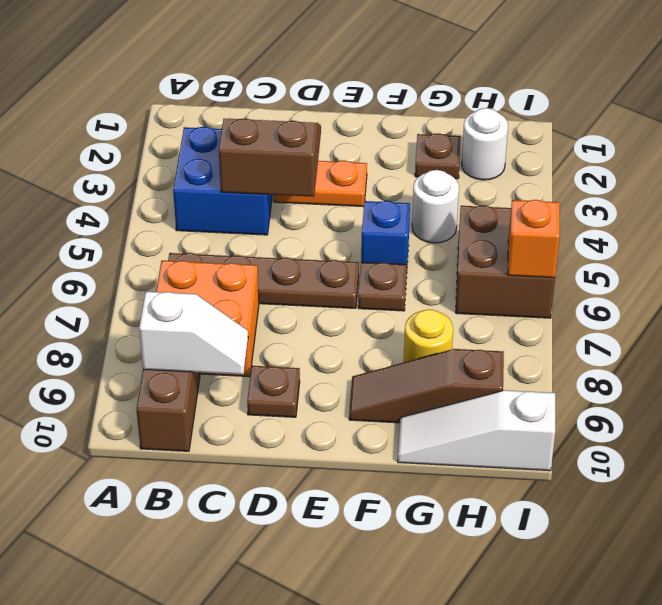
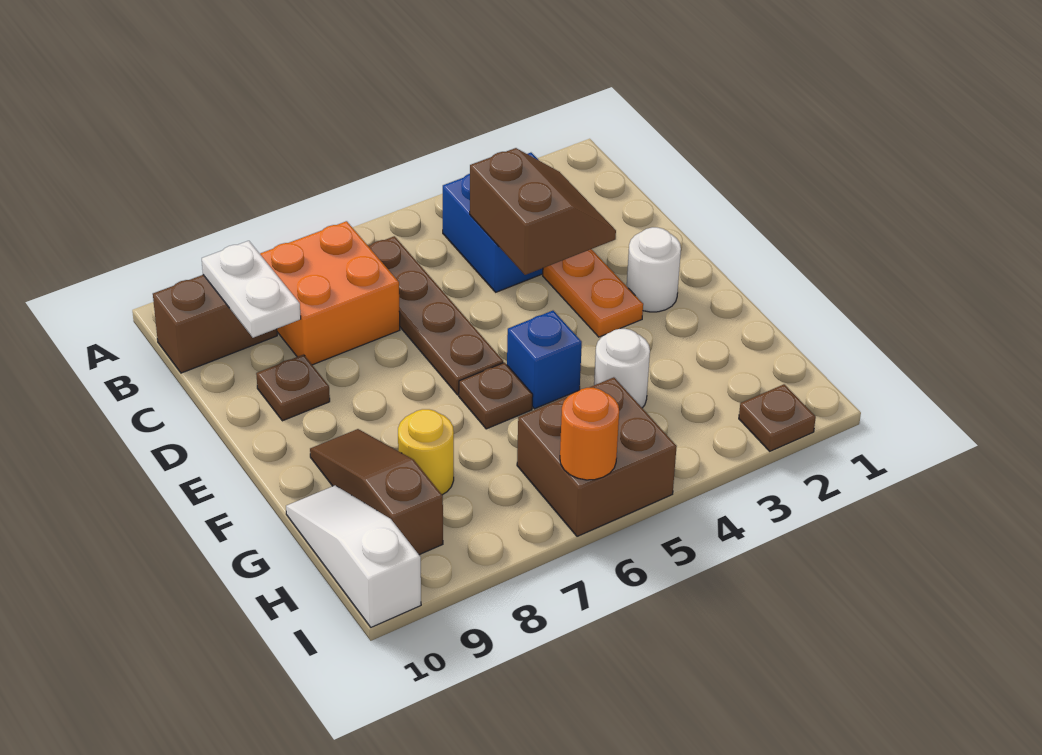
white slope B9:C9 level 2 top B -> white plate B9:C9 level 2
brown plate G2 level 1 -> brown plate I2 level 1
white round brick H2 level 1 -> white round brick E2 level 1
orange brick I6 level 2 -> orange round brick I6 level 2

